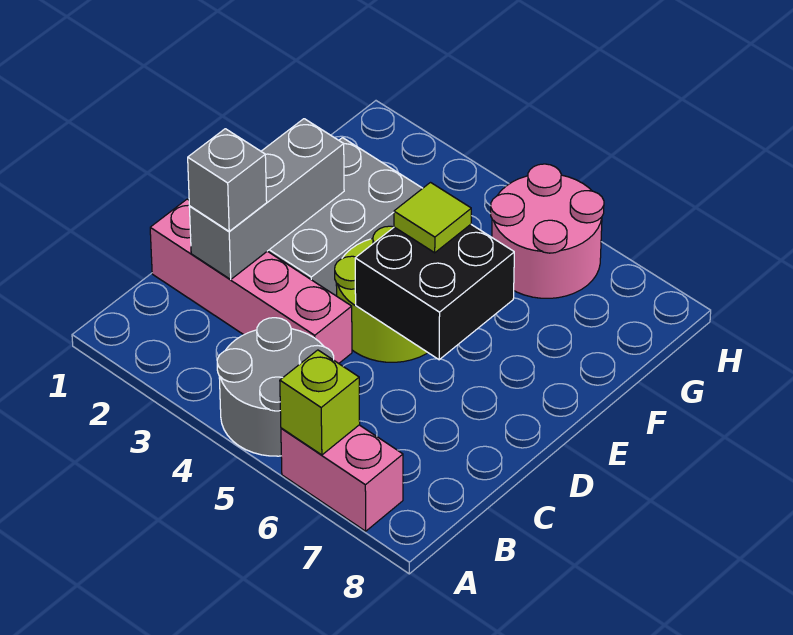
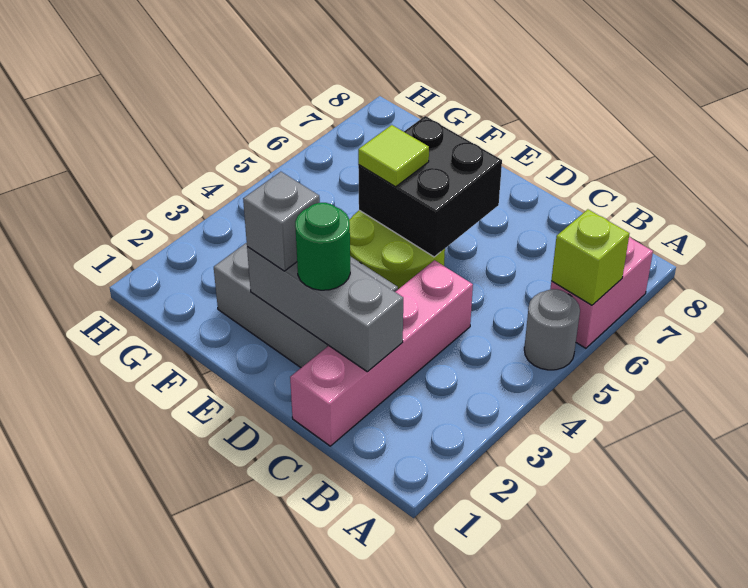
grey round brick A4:B5 level 1 -> grey round brick A5 level 1
grey brick C2 level 3 -> grey brick E2 level 3
none -> green round brick D2 level 3
pink round brick G5:H6 level 1 -> none

